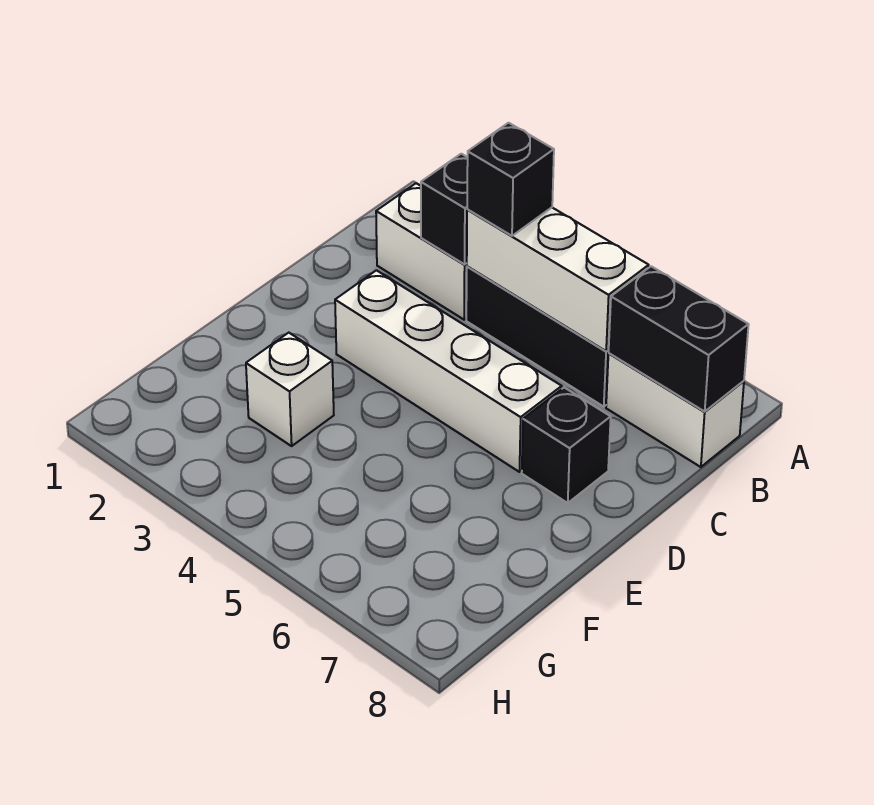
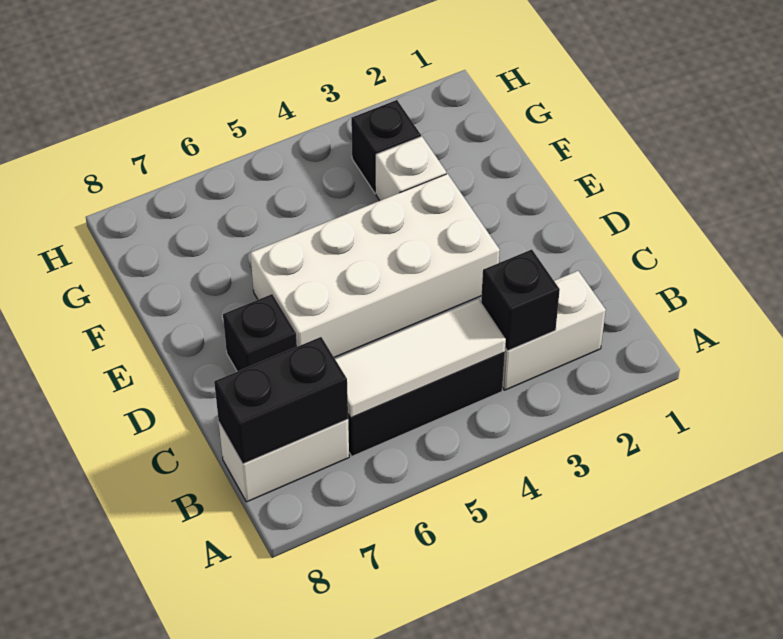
white brick B4:B6 level 2 -> white tile B4:B6 level 2
black brick B4 level 3 -> black brick G3 level 1
white brick D3:D6 level 1 -> white brick D3:E6 level 1

